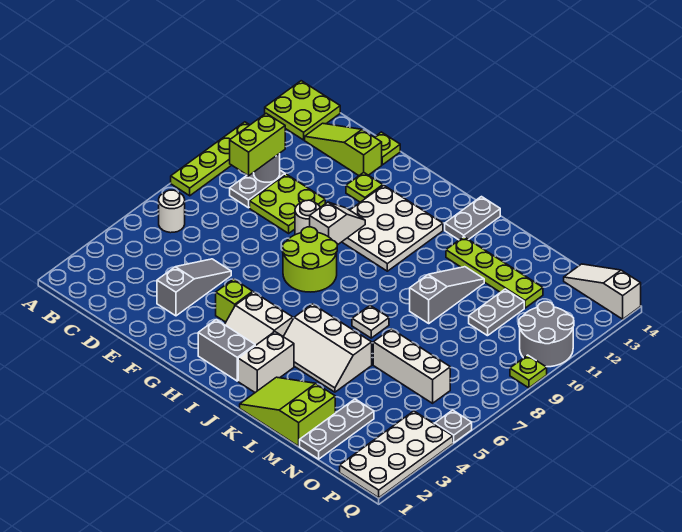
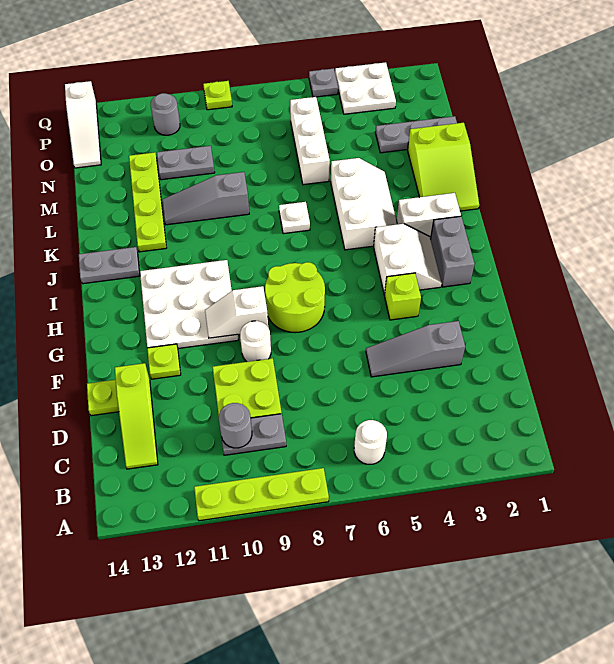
lime plate A13:B14 level 1 -> none
lime brick C9:C10 level 3 -> none
white plate P1:Q4 level 1 -> white plate P3:Q4 level 1
grey round brick P10:Q11 level 1 -> grey round brick P11 level 1

